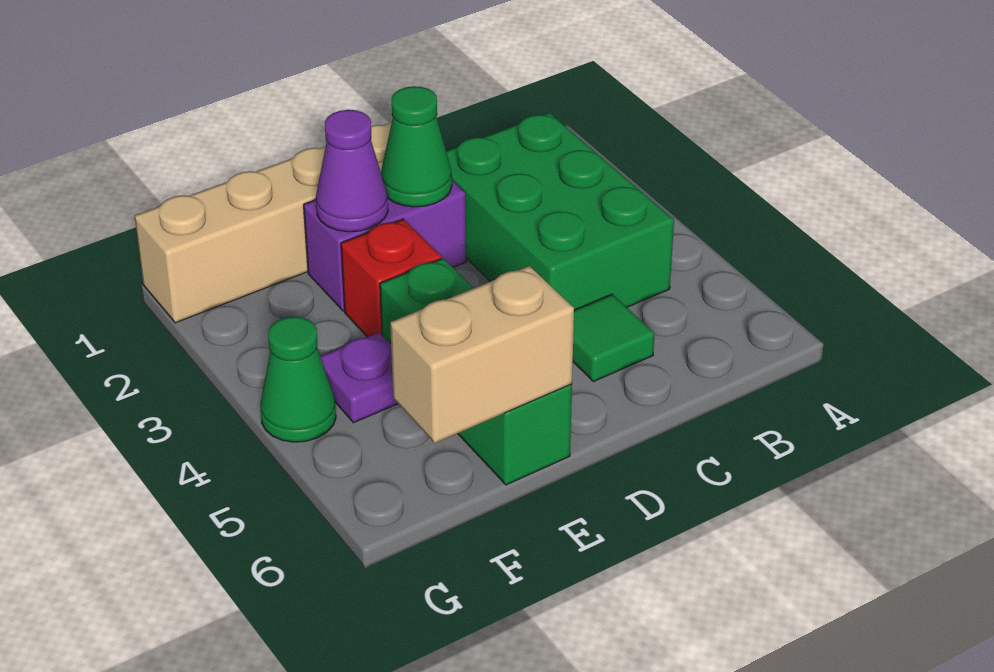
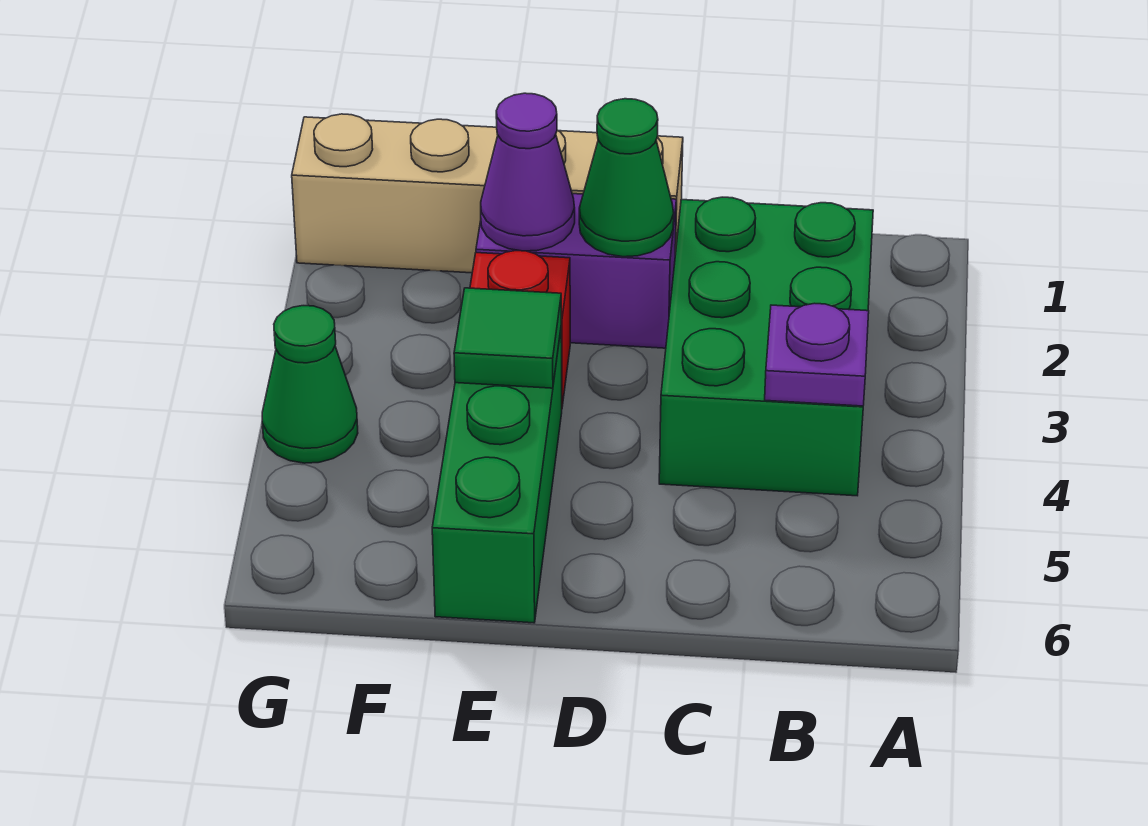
green tile C5 level 1 -> green tile E4 level 2
tan brick E6:F6 level 2 -> none
purple plate F4 level 1 -> purple plate B4 level 2

